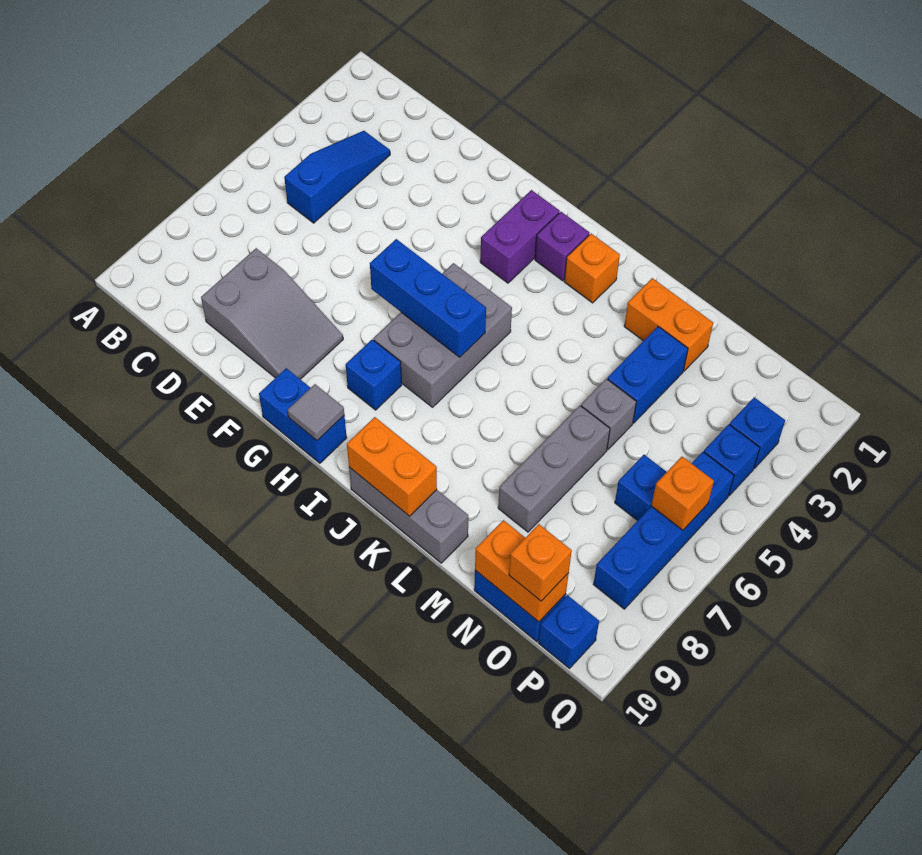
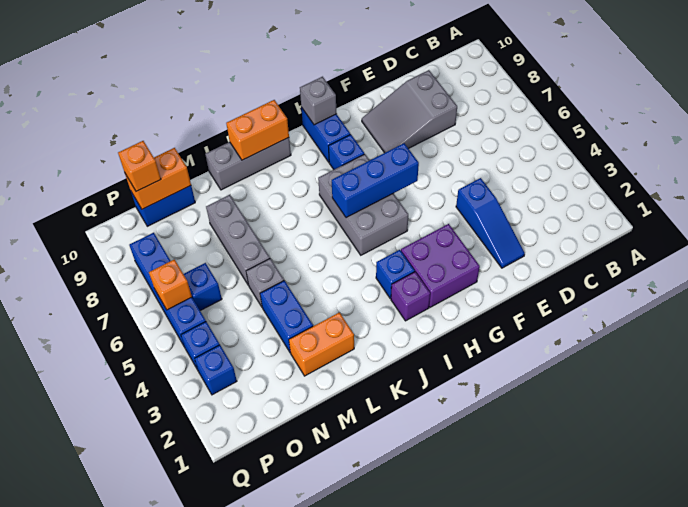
blue slope C3:C5 level 1 top 5 -> blue slope E2:E4 level 1 top 4
blue brick G10:H10 level 1 -> blue brick H9:H10 level 1
purple brick H2:H3 level 1 -> purple brick G2:H3 level 1
grey tile H10 level 2 -> grey brick H10 level 2
orange brick J2 level 1 -> none
blue brick P10 level 1 -> blue brick I3 level 1

